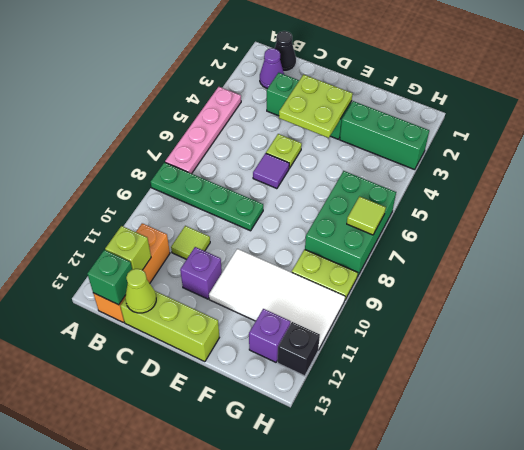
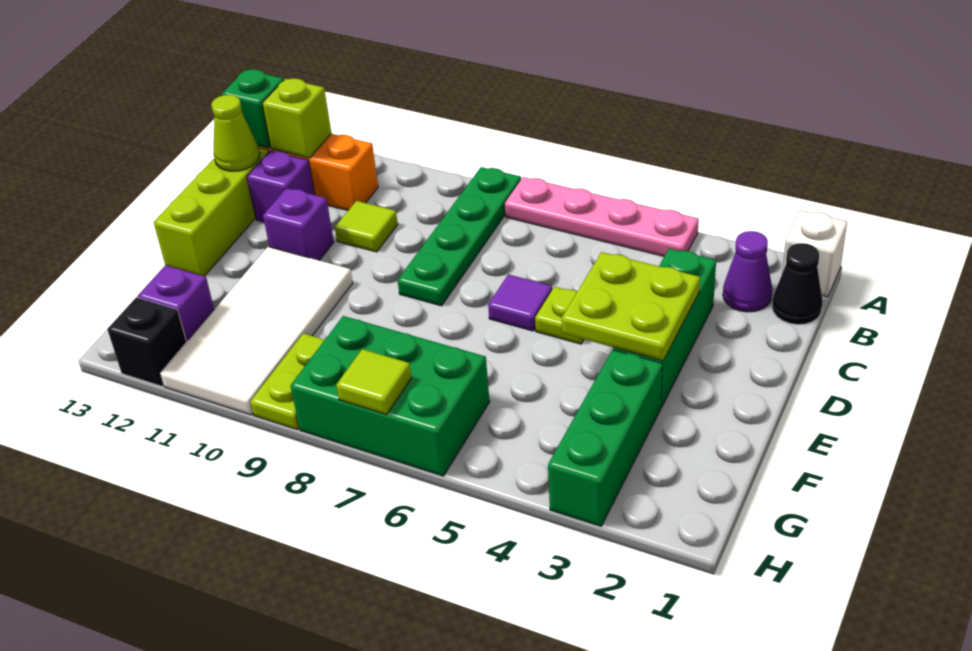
none -> white brick A1 level 1
none -> purple brick C12 level 1

